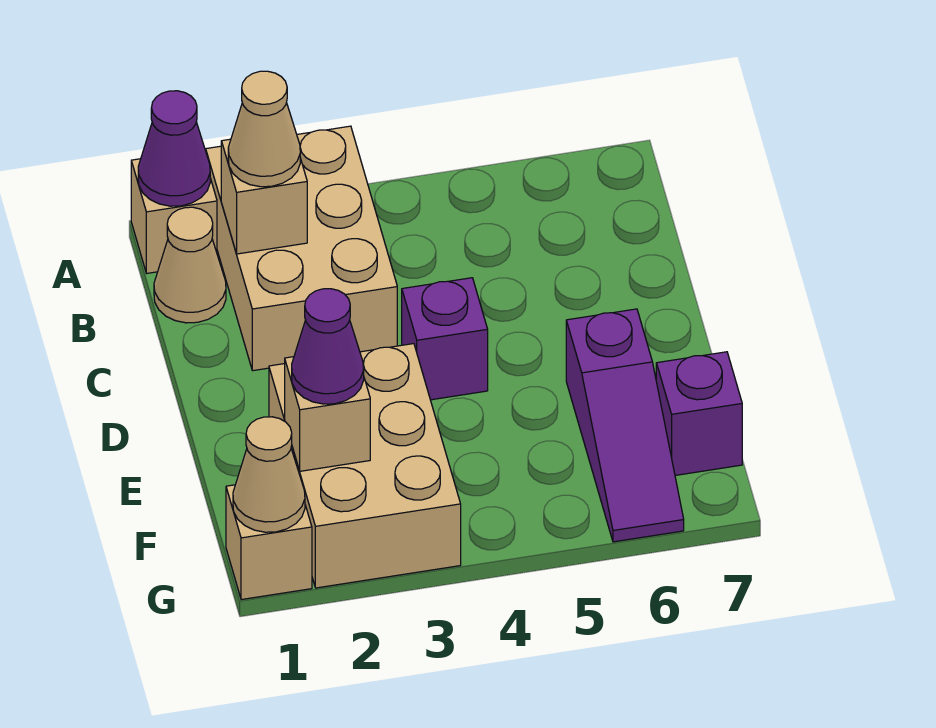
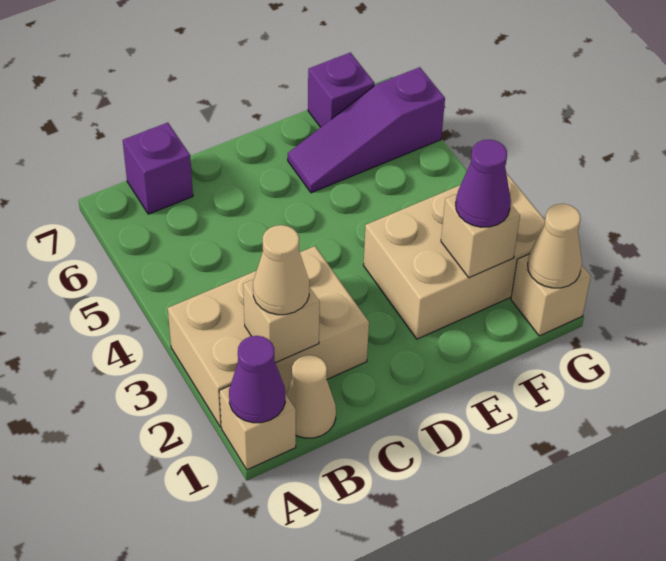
purple brick D4 level 1 -> purple brick B7 level 1
purple slope E6:G6 level 1 top E -> purple slope E6:G6 level 1 top G

